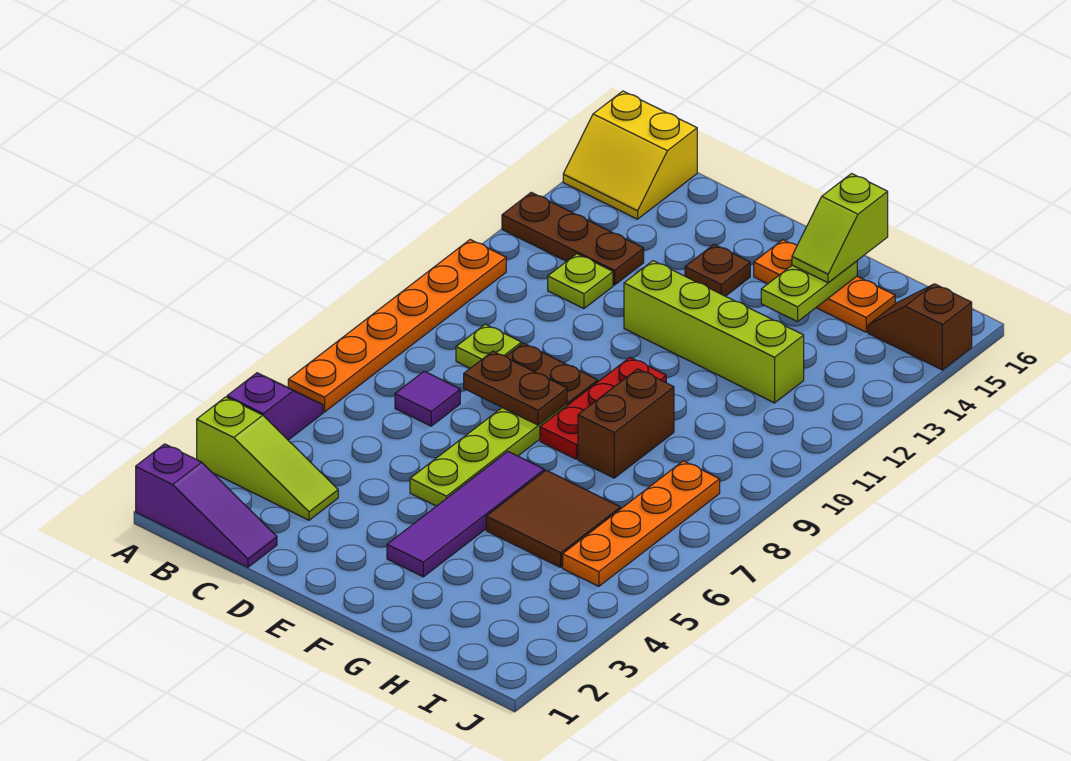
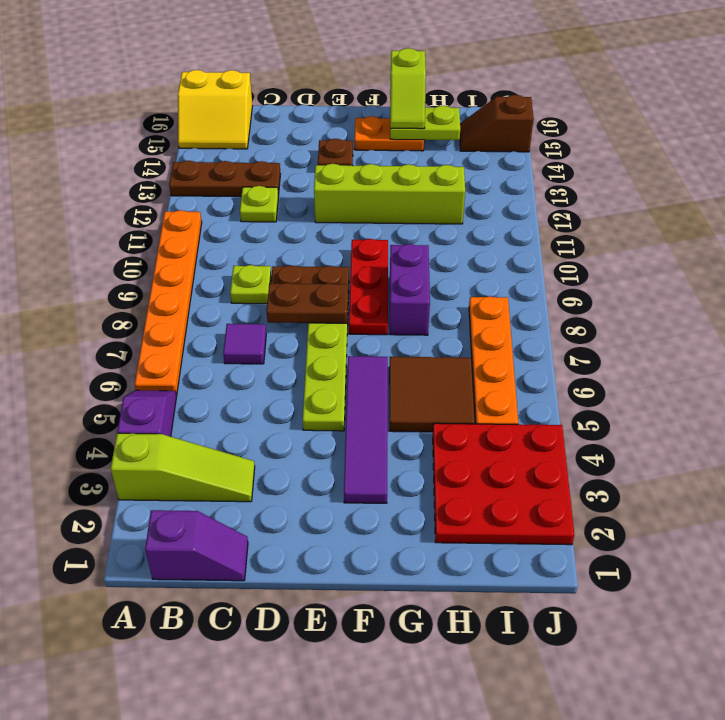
purple slope A1:C1 level 1 top A -> purple slope B1:C1 level 1 top B
orange plate F15:H15 level 1 -> orange plate F15:G15 level 1
brown brick G8:G9 level 1 -> purple brick G8:G9 level 1
lime plate G14:G15 level 2 -> lime plate G15:H15 level 2
none -> red plate H2:J4 level 1

